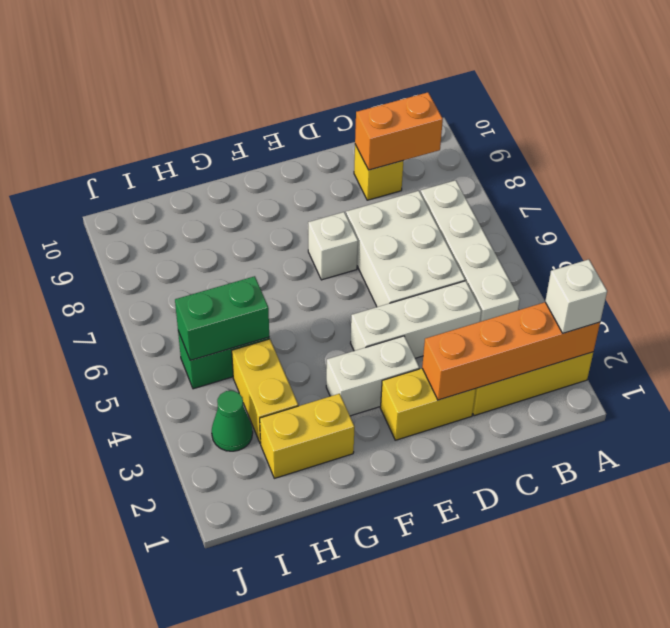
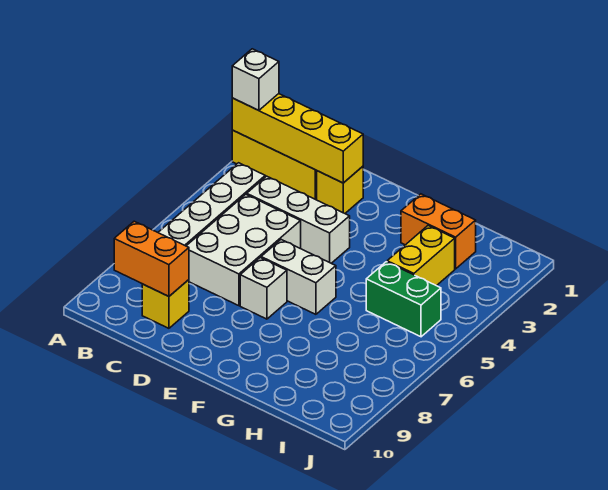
orange brick A2:D2 level 2 -> yellow brick A2:D2 level 2
yellow brick D2:E2 level 1 -> yellow brick D2 level 1
white brick E3:F3 level 1 -> white brick E6:F6 level 1
yellow brick G2:H2 level 1 -> orange brick G2:H2 level 1
green brick H5:I5 level 2 -> none
green cone I3 level 1 -> none

